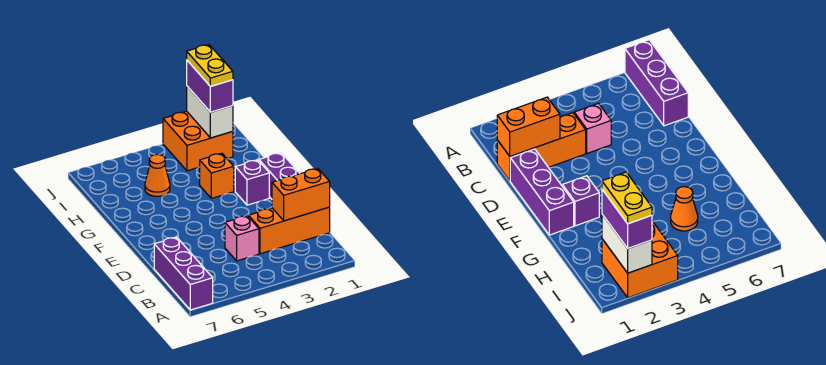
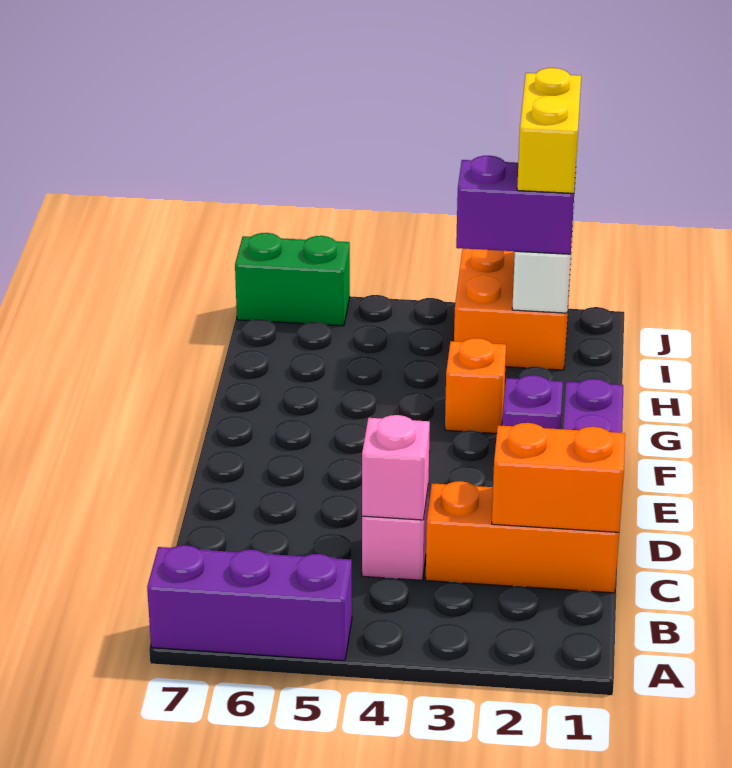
purple brick A7:C7 level 1 -> purple brick A5:A7 level 1
none -> pink brick C4 level 2
orange cone H5 level 1 -> none
purple brick I2:J2 level 3 -> purple brick I2:I3 level 3
yellow plate I2:J2 level 4 -> yellow brick I2:J2 level 4
none -> green brick J6:J7 level 1

